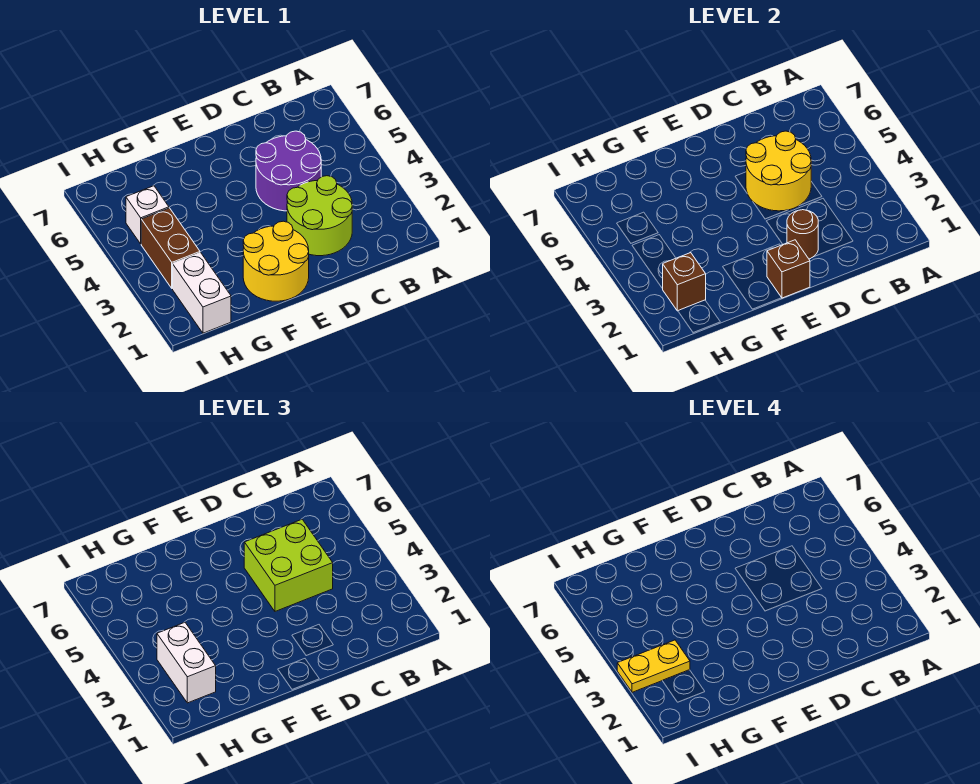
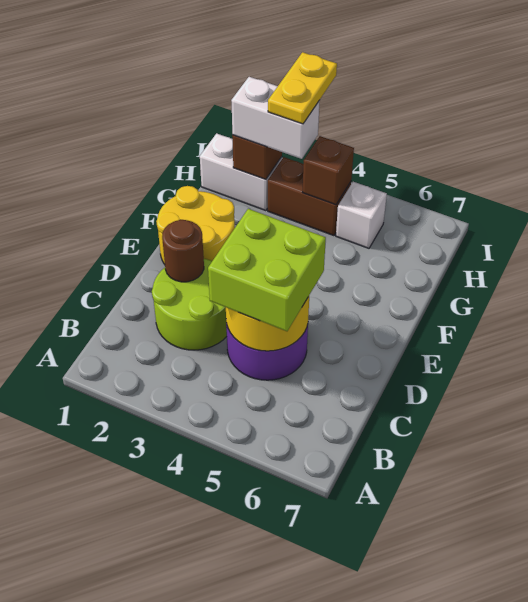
brown brick E1 level 2 -> brown brick H4 level 2

